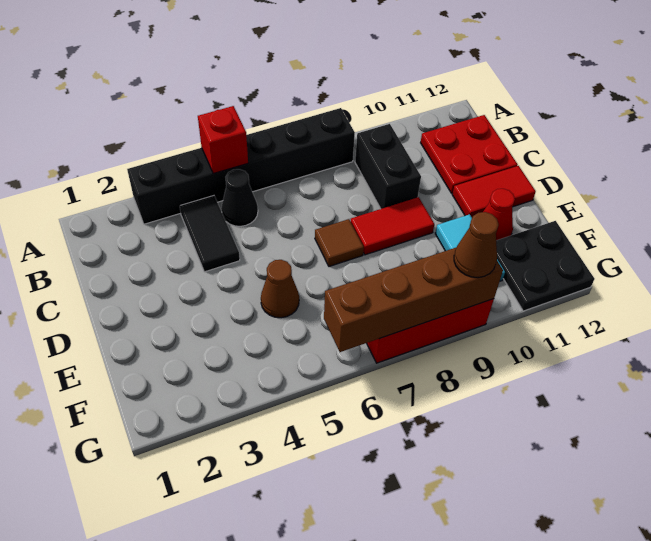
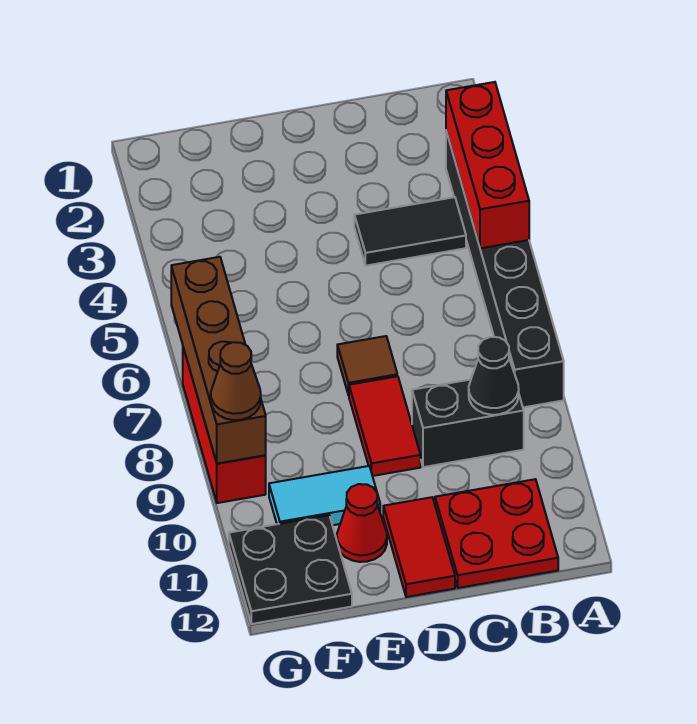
red brick A5 level 2 -> red brick A3:A5 level 2
black cone B5 level 1 -> black cone B9 level 2
brown cone E5 level 1 -> none

